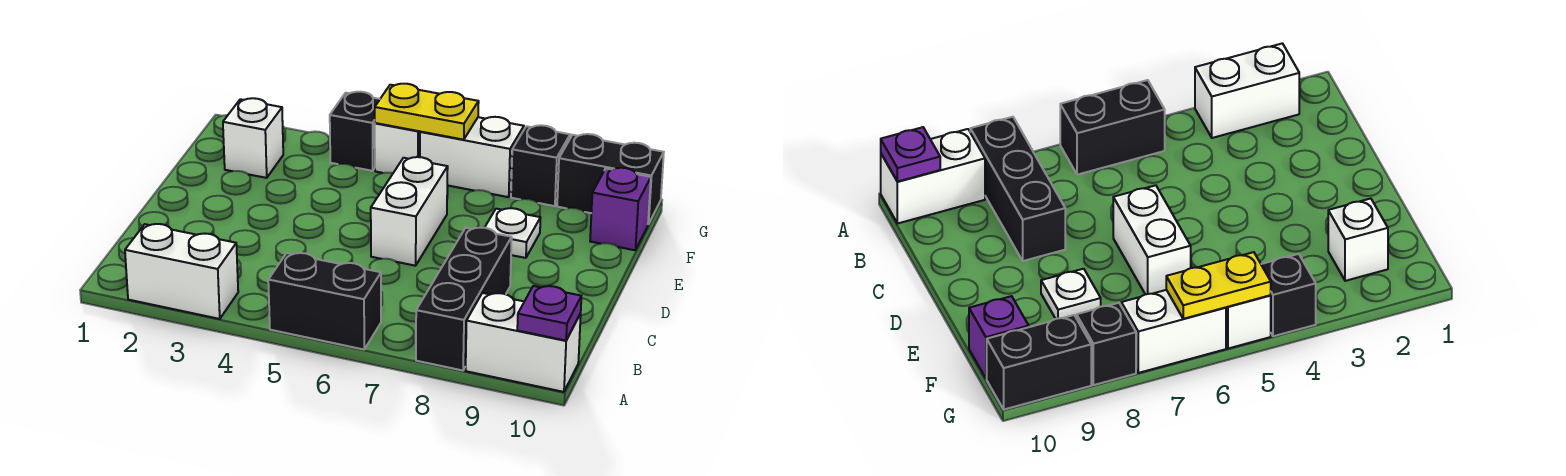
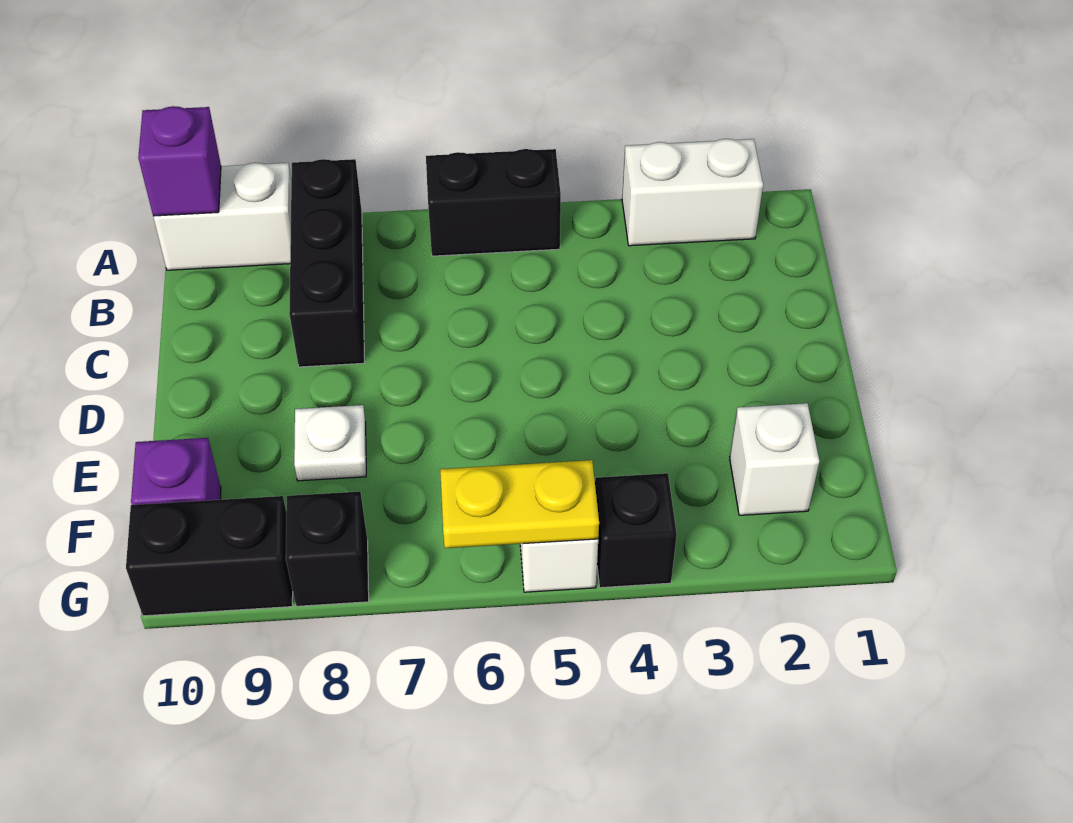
purple plate A10 level 2 -> purple brick A10 level 2
white brick D6:E6 level 1 -> none
white brick G6:G7 level 1 -> none

